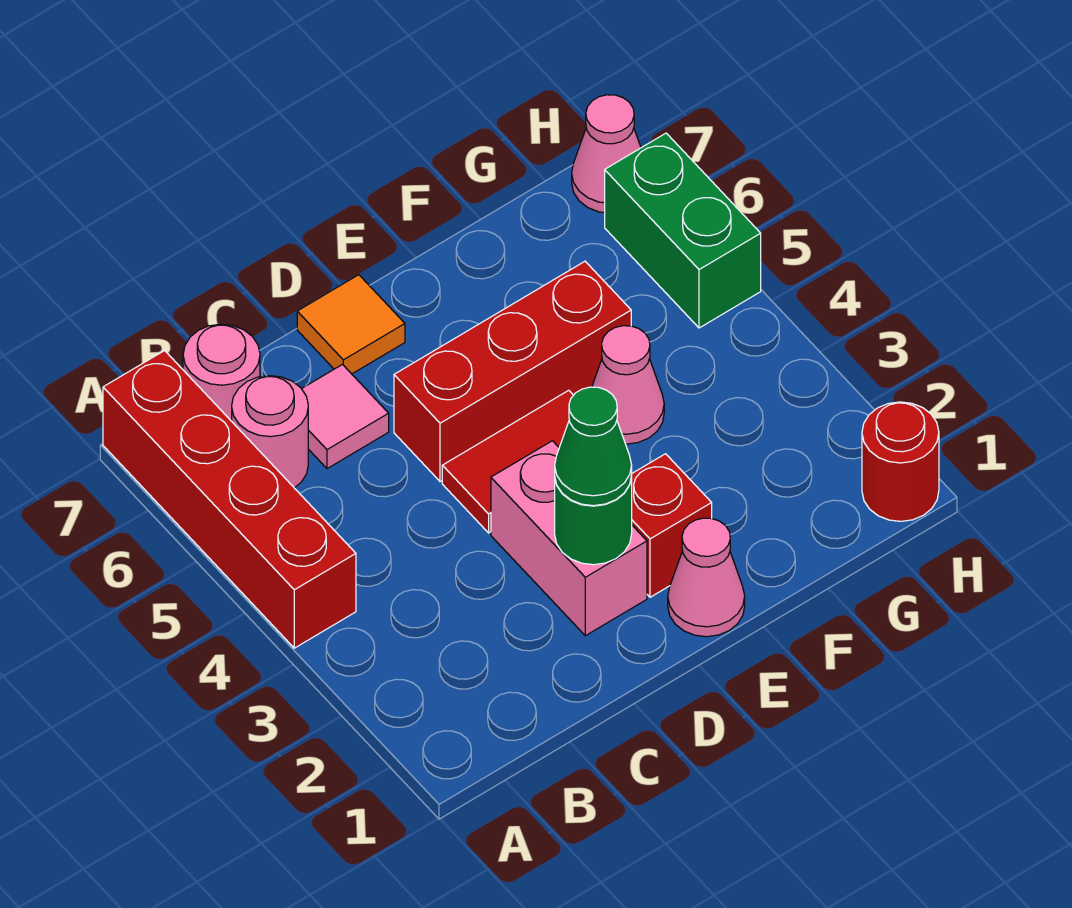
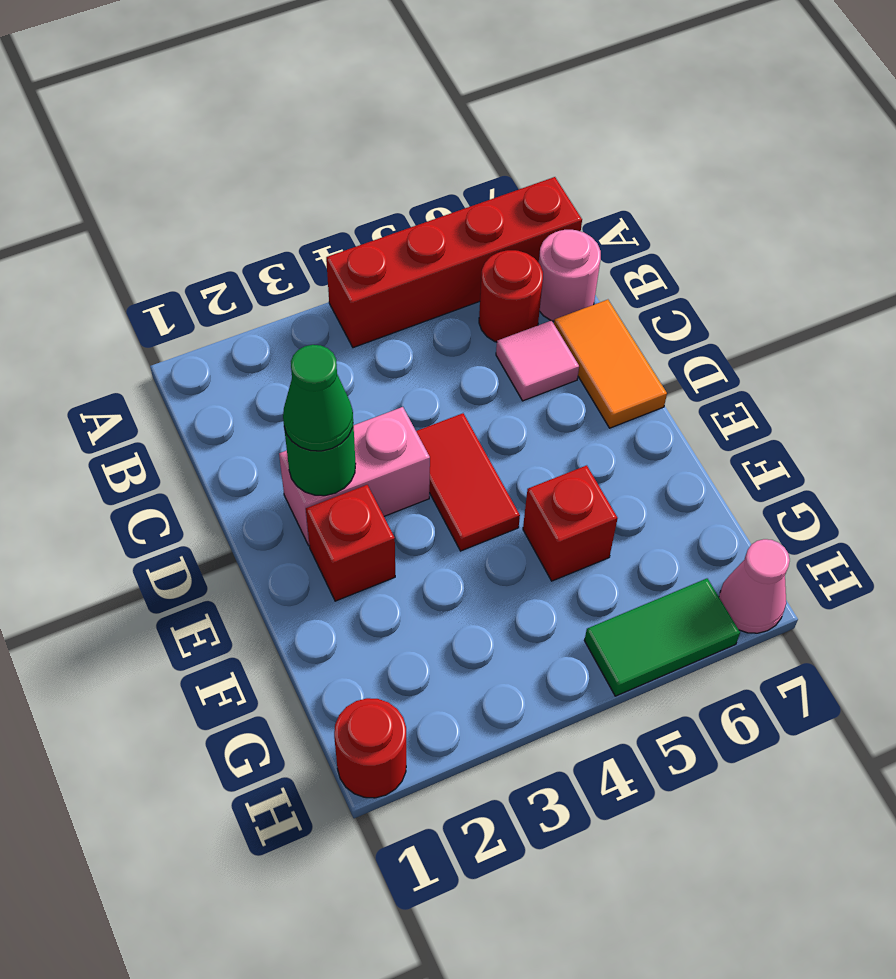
pink round brick B6 level 1 -> red round brick B6 level 1
red brick D5:F5 level 1 -> red brick F5 level 1
orange tile D7 level 1 -> orange tile C7:D7 level 1
pink cone E1 level 1 -> none
pink cone F4 level 1 -> none
green brick H5:H6 level 1 -> green tile H5:H6 level 1

